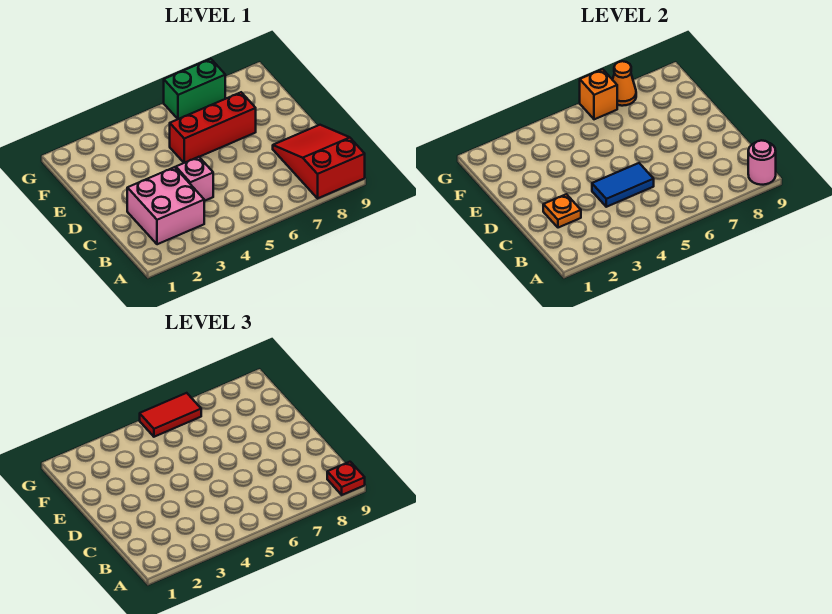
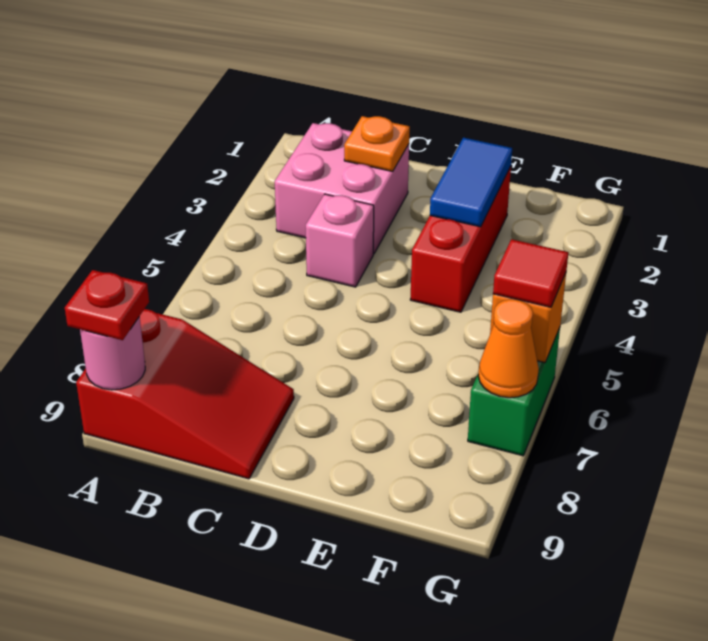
blue tile C4:C5 level 2 -> blue tile E2:E3 level 2
red brick E5:E7 level 1 -> red brick E2:E4 level 1
red tile G5:G6 level 3 -> red tile G6 level 3

